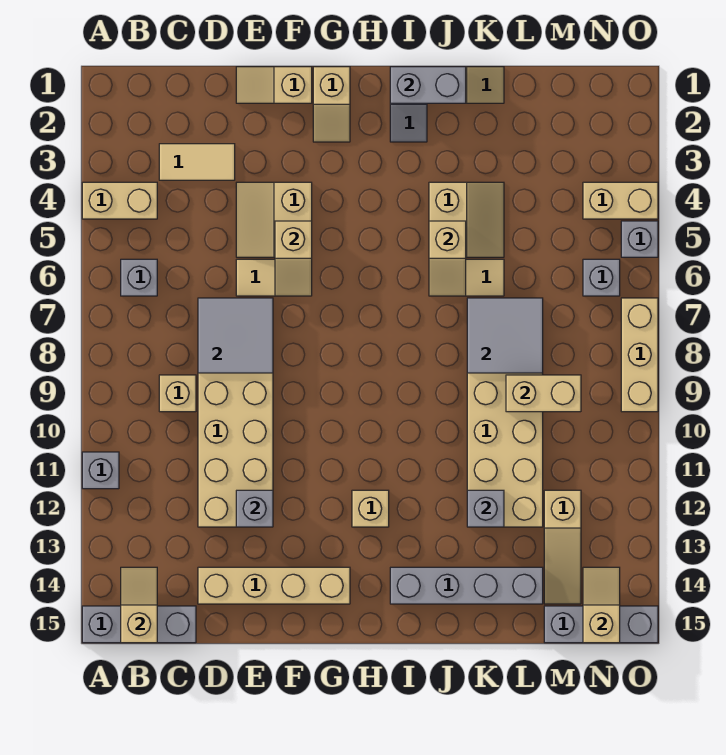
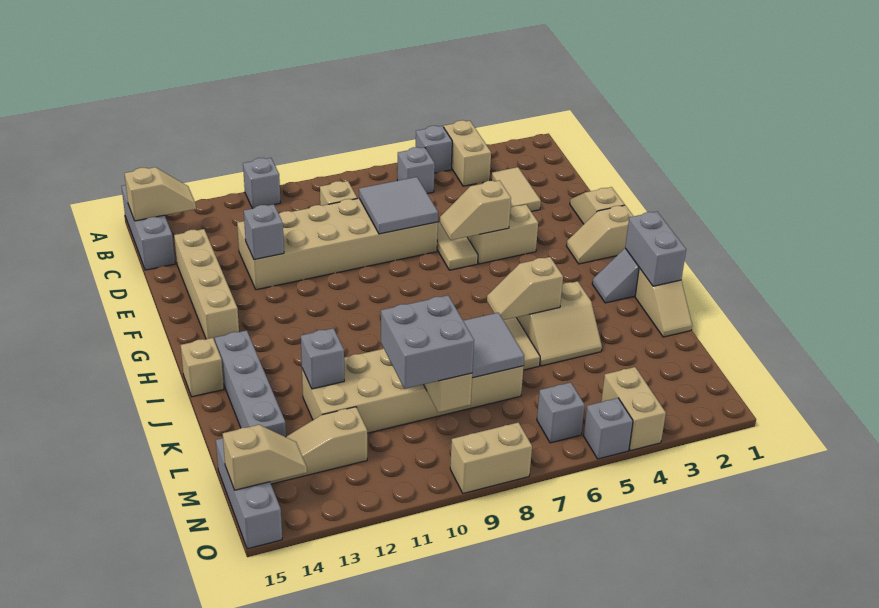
none -> grey brick A5 level 1
tan brick H12 level 1 -> tan brick I15 level 1
none -> grey brick L9:M10 level 3
tan brick O7:O9 level 1 -> tan brick O8:O9 level 1

